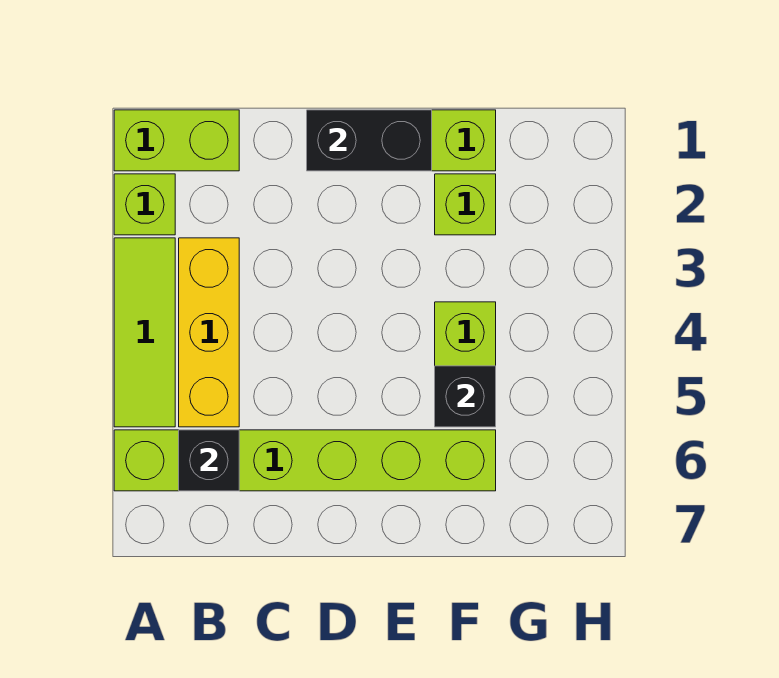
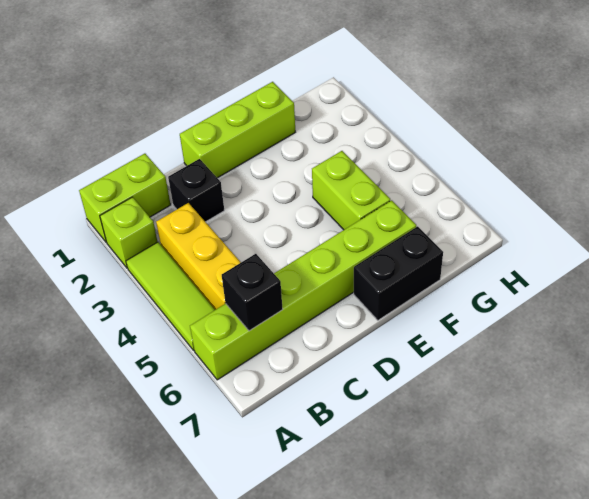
black brick D1:E1 level 2 -> black brick E7:F7 level 1
lime brick F2 level 1 -> none
black brick F5 level 2 -> black brick C2 level 1

